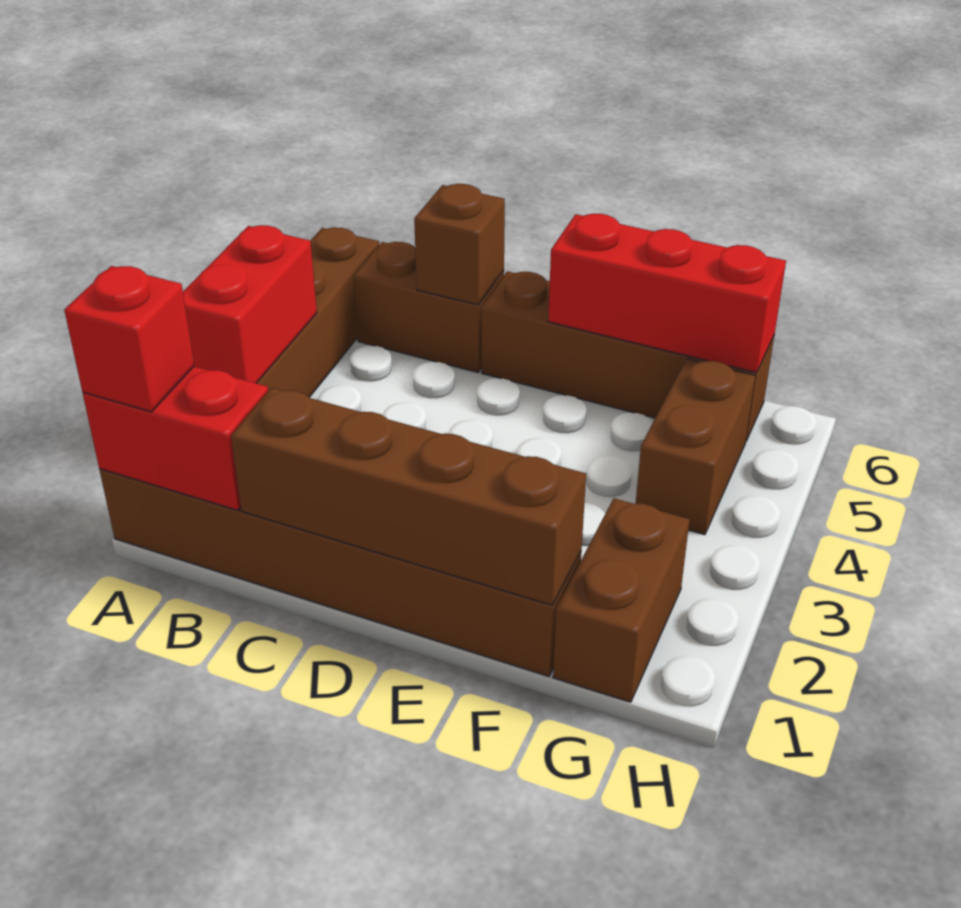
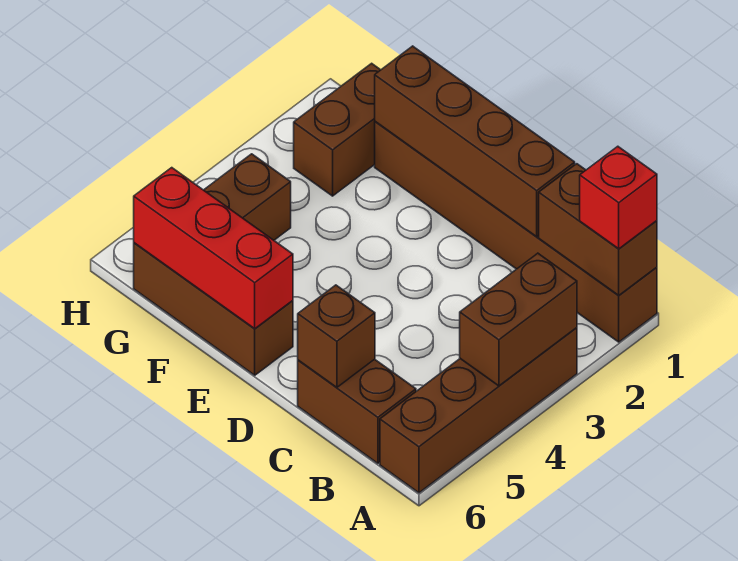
red brick A1:B1 level 2 -> brown brick A1:B1 level 2
red brick A3:A4 level 2 -> brown brick A3:A4 level 2
brown brick D6:G6 level 1 -> brown brick E6:G6 level 1

